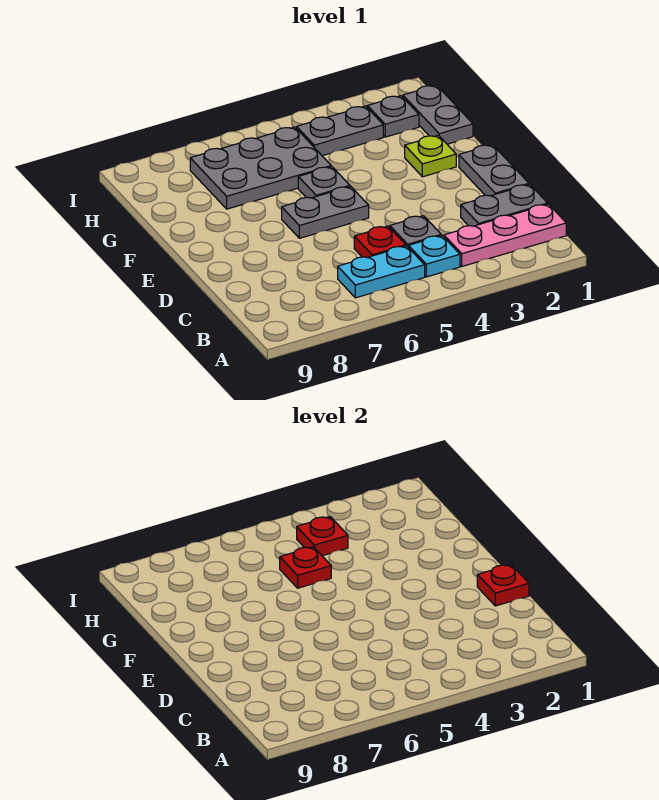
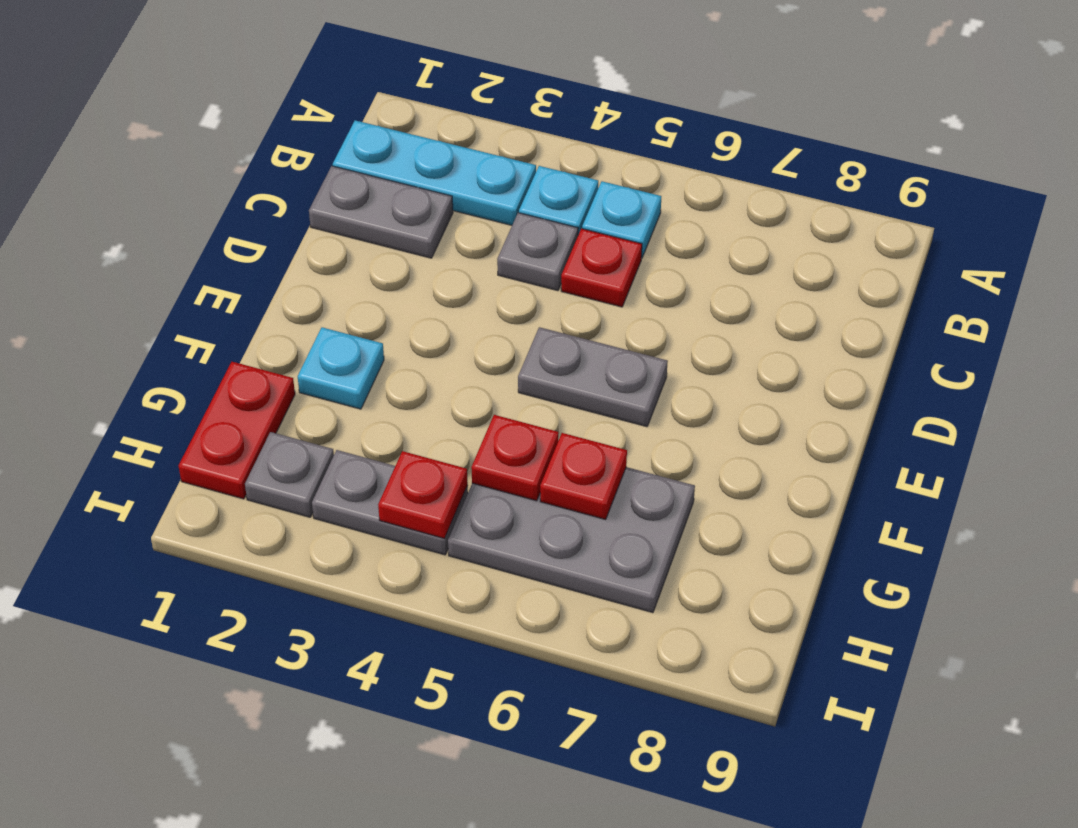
pink plate B1:B3 level 1 -> cyan plate B1:B3 level 1
cyan plate B5:B6 level 1 -> cyan plate B5 level 1
grey plate D1:E1 level 1 -> none
red plate D1 level 2 -> red plate G6 level 2
lime plate F2 level 1 -> cyan plate F2 level 1
grey plate F5 level 1 -> none
grey plate G1:H1 level 1 -> red plate G1:H1 level 1

